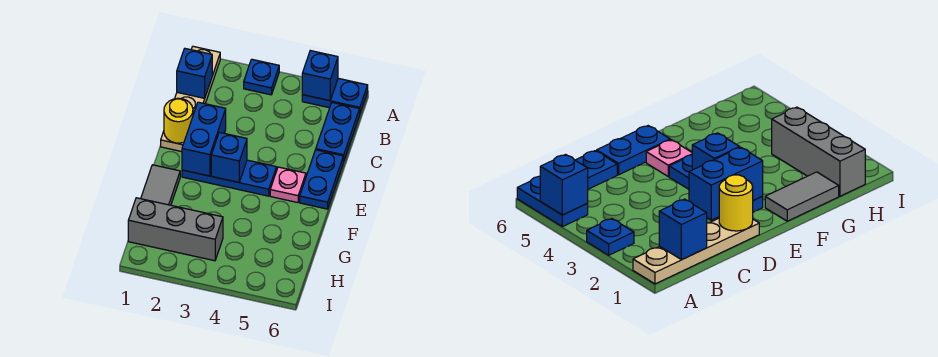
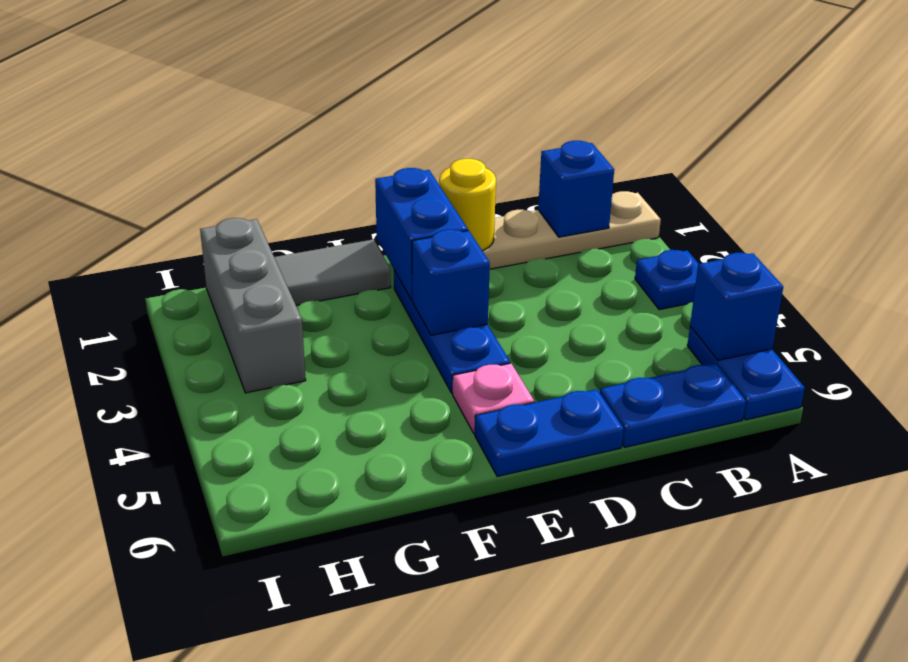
blue brick D2:E2 level 2 -> blue brick E1:E2 level 2

